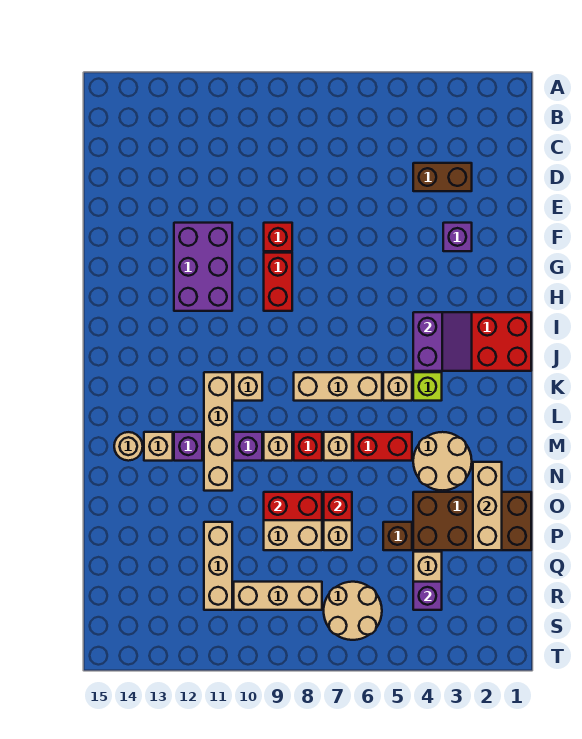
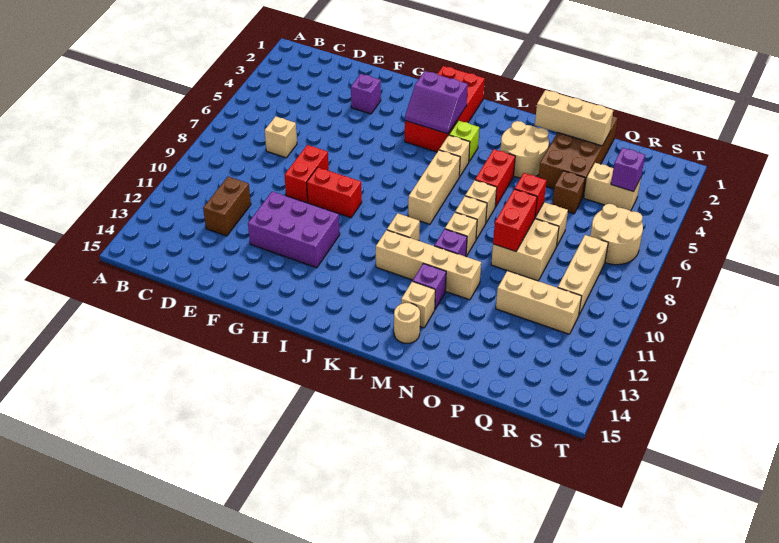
brown brick D3:D4 level 1 -> brown brick D11:D12 level 1
none -> tan brick D7 level 1
red brick F9 level 1 -> red brick F8:F9 level 1
purple slope I3:J4 level 2 top 4 -> purple slope I3:J4 level 2 top 3
red brick M8 level 1 -> tan brick M8 level 1

